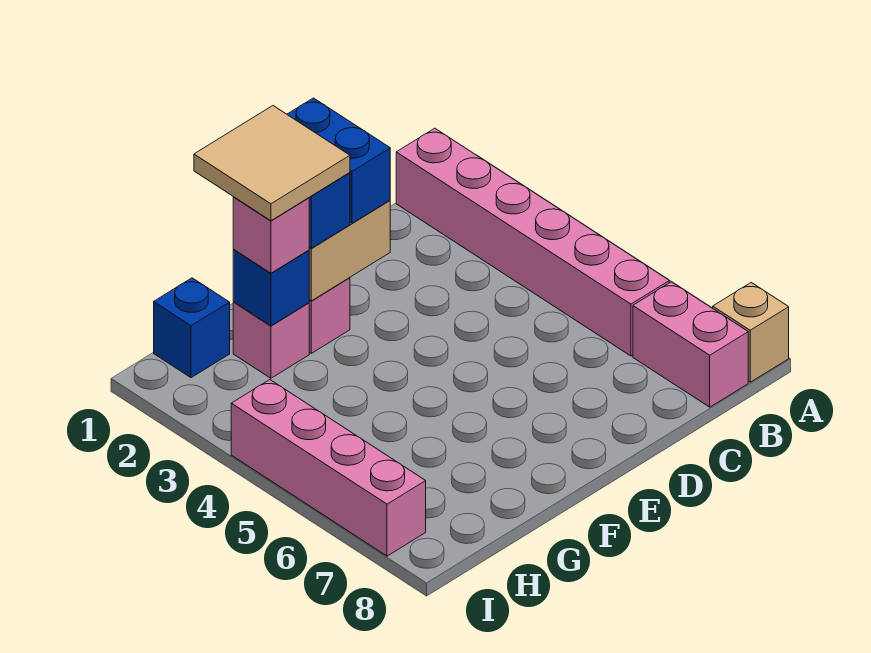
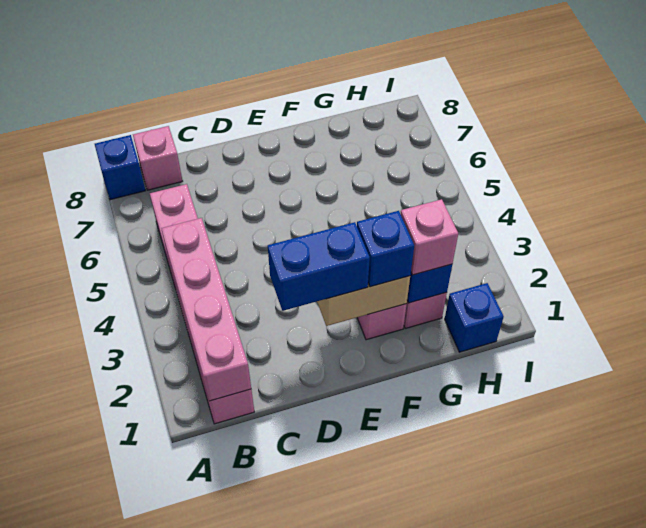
tan brick A8 level 1 -> blue brick A8 level 1
pink brick B7:B8 level 1 -> pink brick B8 level 1
blue brick E1:E2 level 3 -> blue brick D2:E2 level 3
tan tile F1:G2 level 4 -> none
pink brick I4:I7 level 1 -> pink brick B1:B4 level 2

